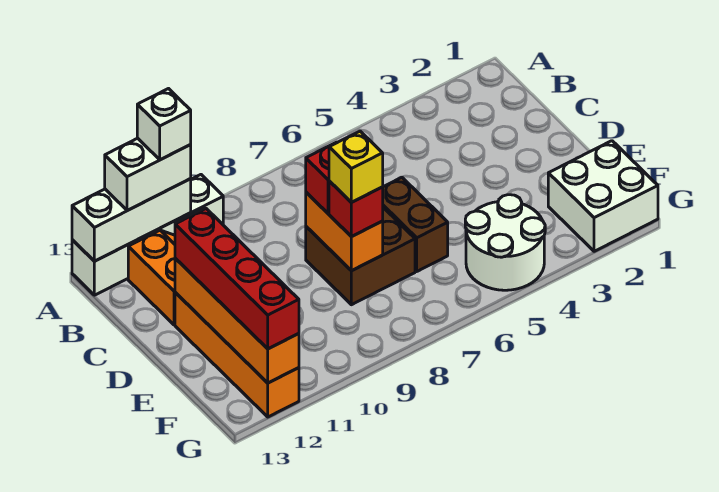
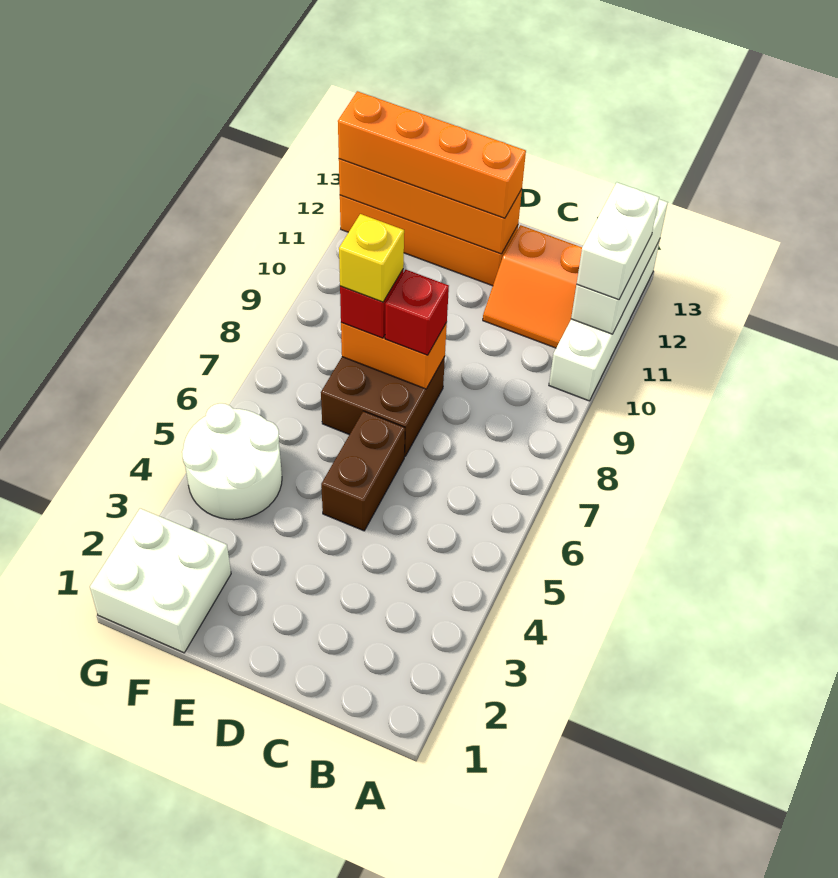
white brick A11 level 4 -> none
brown brick D6:E6 level 1 -> brown brick D5:D6 level 1
red brick D12:G12 level 3 -> orange brick D12:G12 level 3

